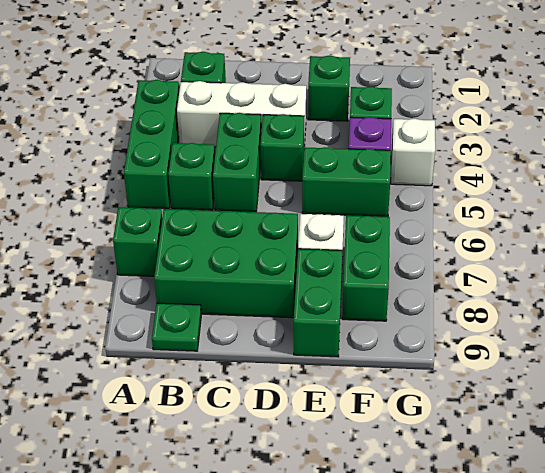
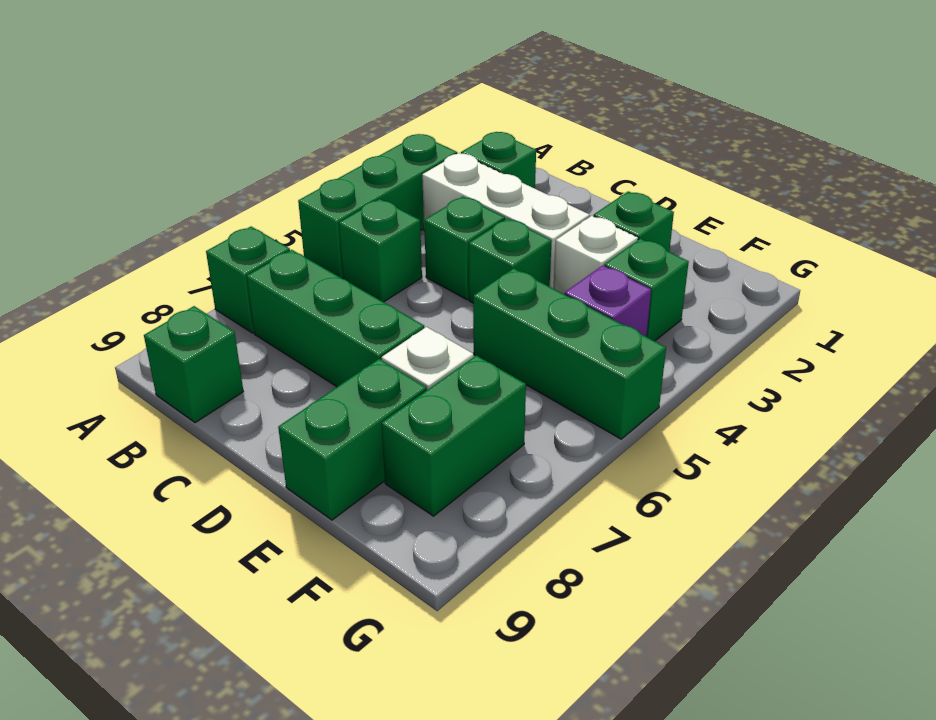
green brick B7:D8 level 1 -> green brick B7:D7 level 1
green plate B9 level 1 -> green brick B9 level 1
green brick C4:C5 level 1 -> green brick C4 level 1
green brick E5:F5 level 1 -> green brick E5:G5 level 1
white brick G4 level 1 -> white brick E3 level 1

